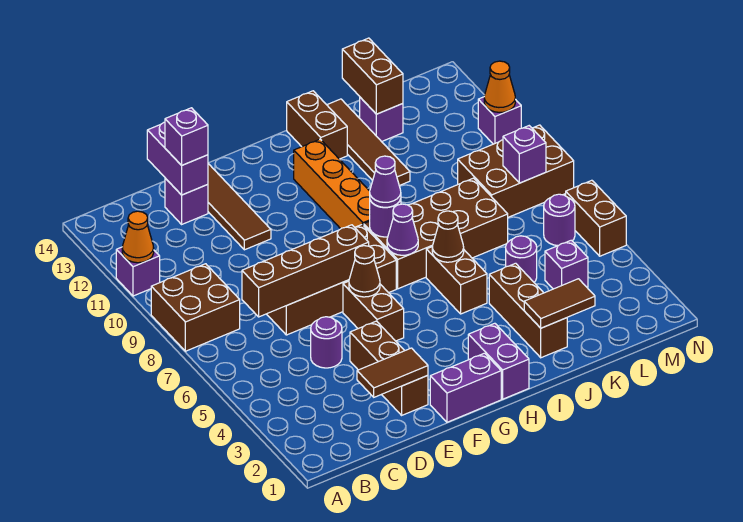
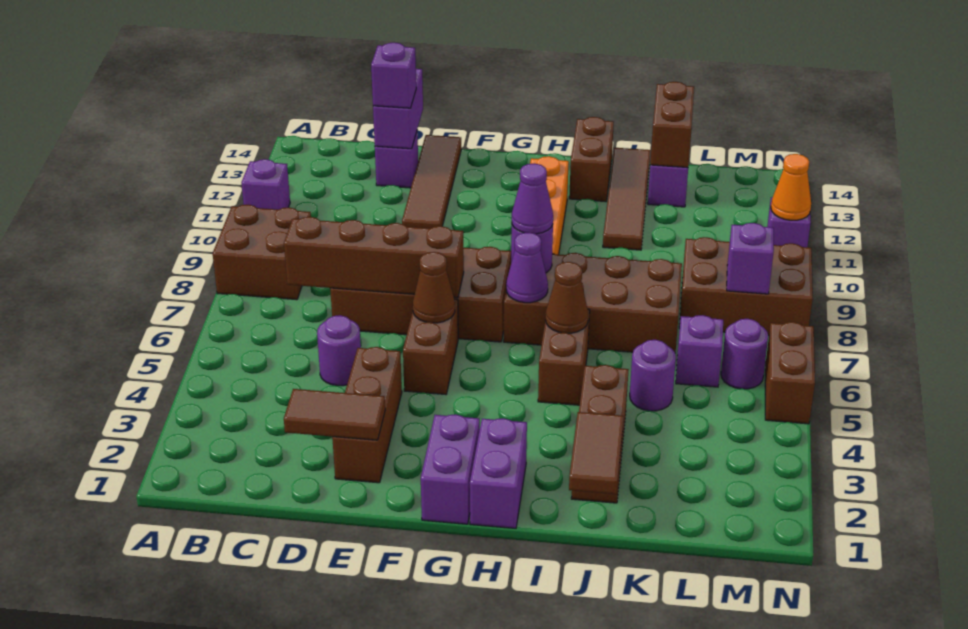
orange cone A11 level 2 -> none
purple brick F1:G1 level 1 -> purple brick G1:G2 level 1
brown tile J2:K2 level 2 -> brown tile J1:J2 level 2
purple brick L4 level 1 -> purple brick L6 level 1

